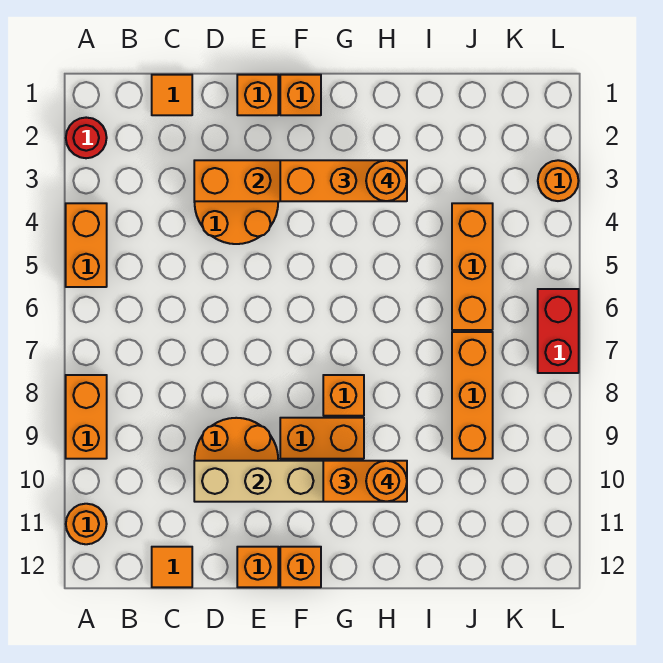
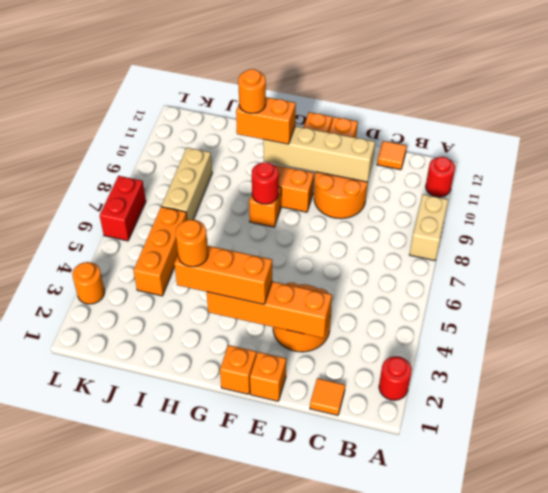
orange brick A4:A5 level 1 -> none
orange brick A8:A9 level 1 -> tan brick A8:A9 level 1
orange round brick A11 level 1 -> red round brick A11 level 1
none -> red round brick G8 level 2
orange brick J7:J9 level 1 -> tan brick J7:J9 level 1

